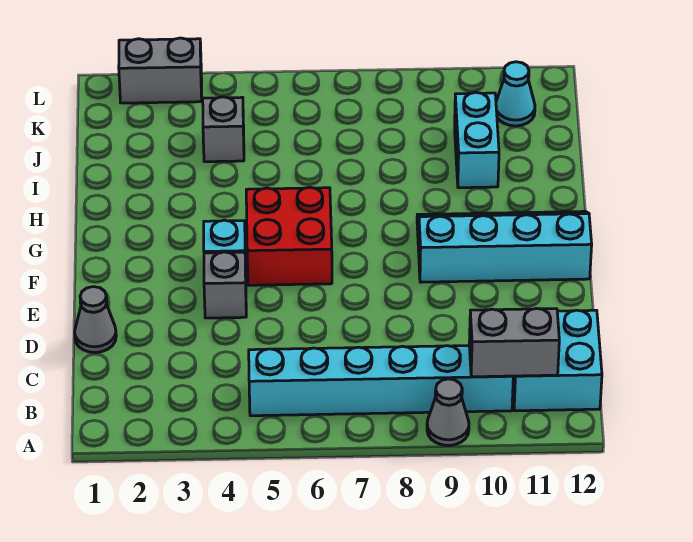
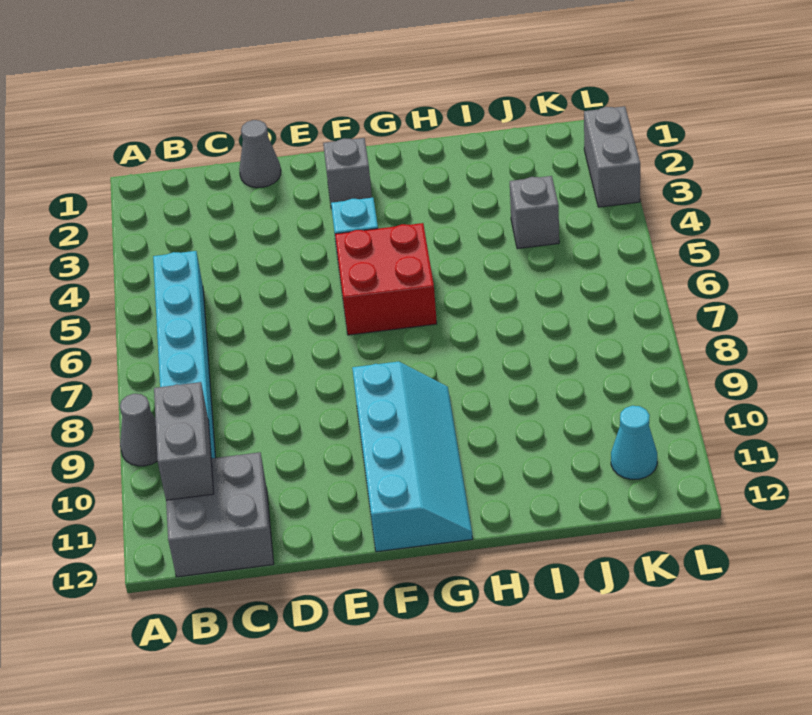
cyan brick B11:C12 level 1 -> grey brick B11:C12 level 1
grey brick E4 level 1 -> grey brick F2 level 1
cyan brick I10:J10 level 1 -> none

